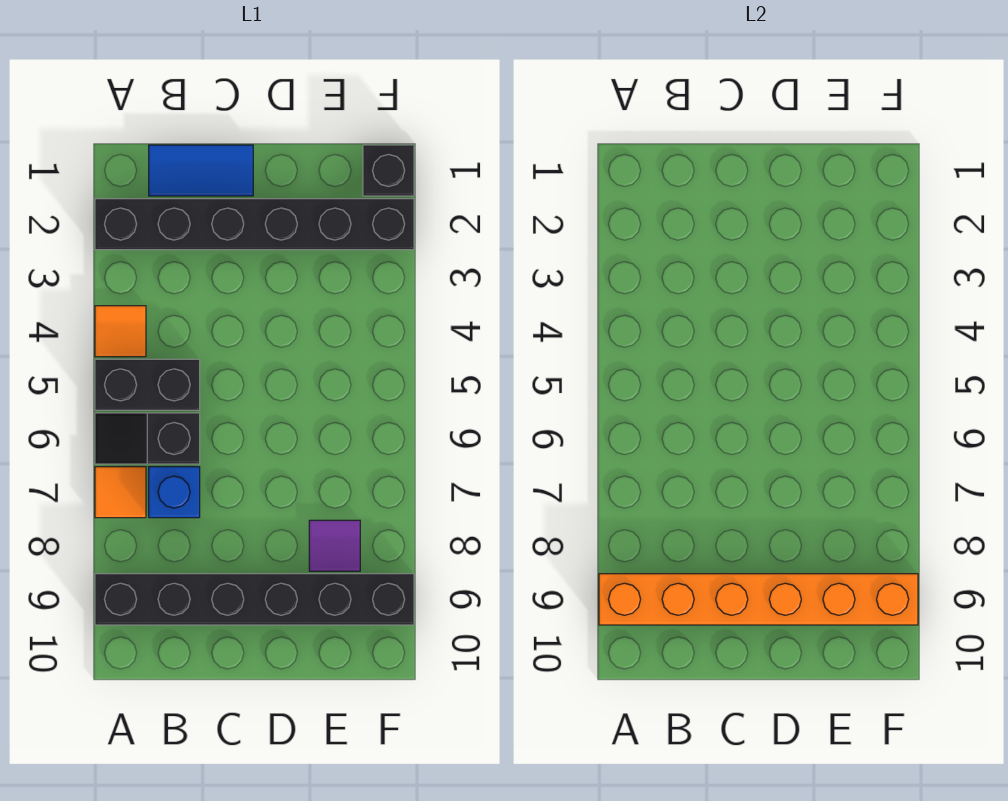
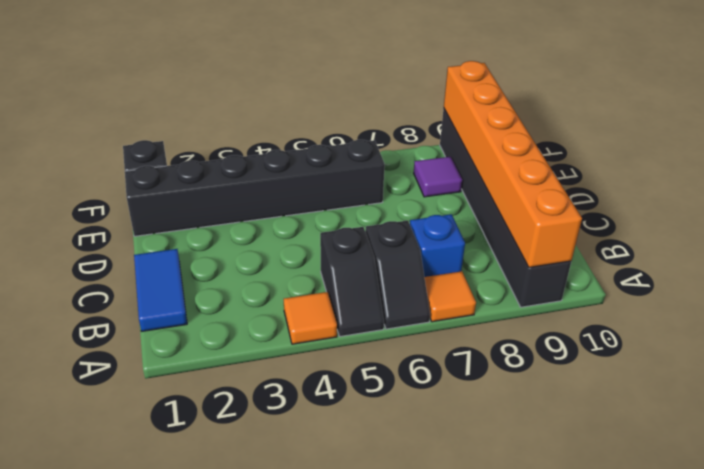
black brick A2:F2 level 1 -> black brick E1:E6 level 1
black brick A5:B5 level 1 -> black slope A5:B5 level 1 top B

